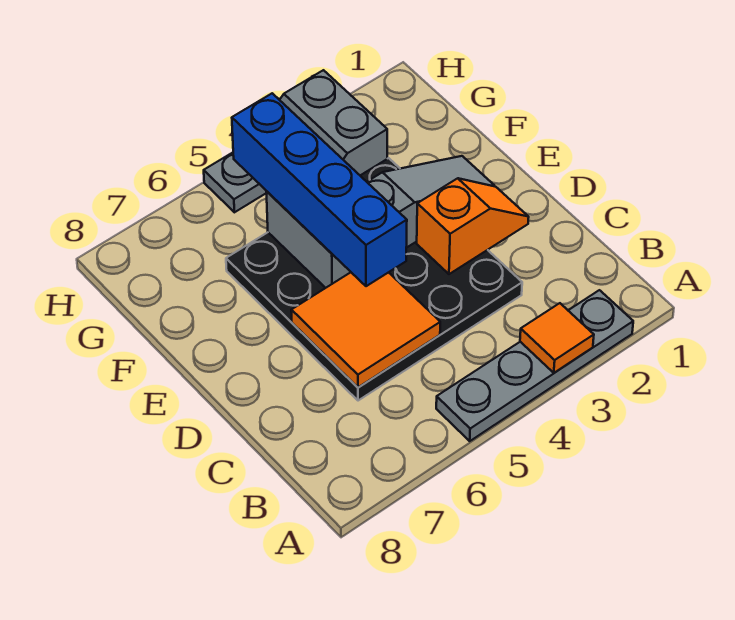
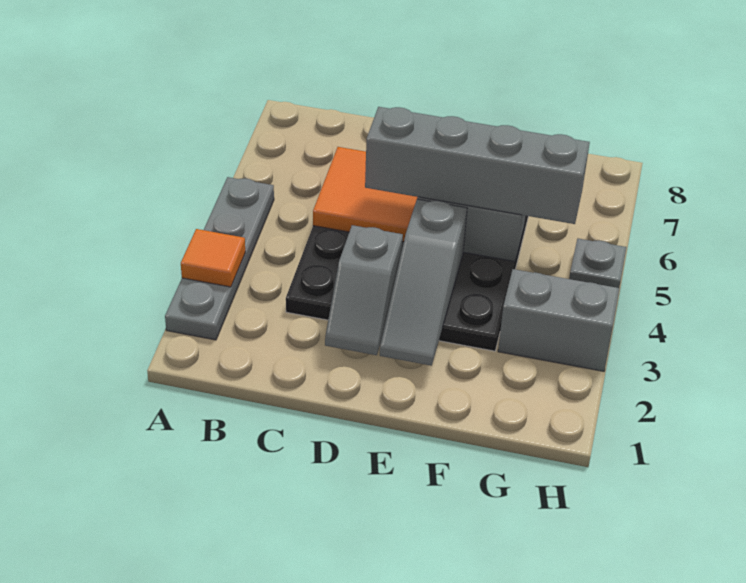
orange slope D2:D3 level 2 top 3 -> grey slope D2:D3 level 2 top 3
blue brick D5:G5 level 3 -> grey brick D5:G5 level 3

